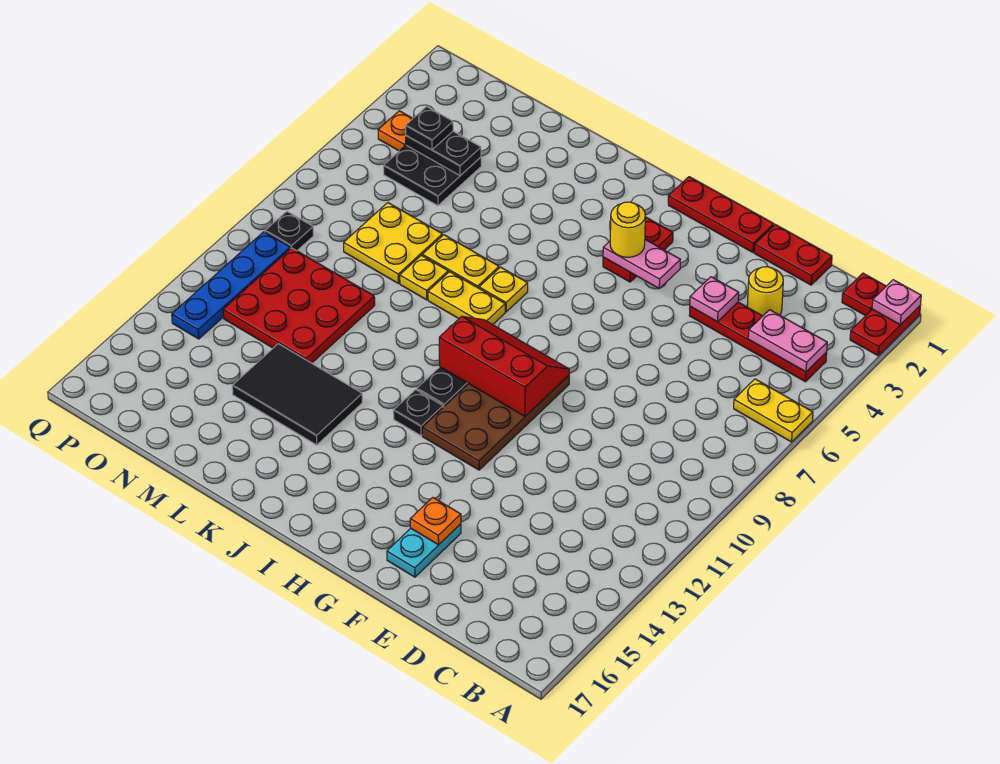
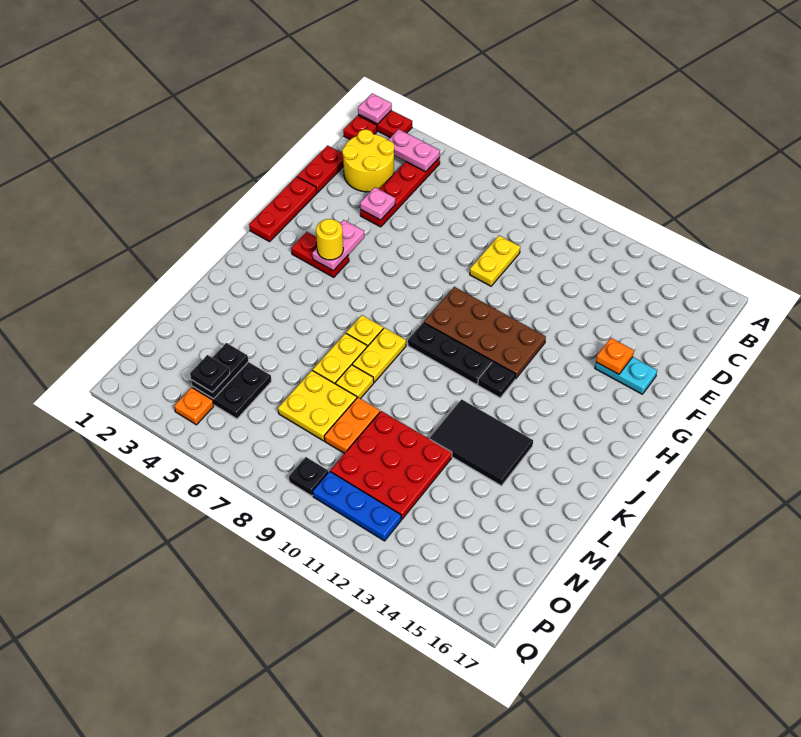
yellow plate A6:B6 level 1 -> yellow plate D9:E9 level 1
pink plate B4:C4 level 2 -> pink plate B3:B4 level 2
yellow round brick D3 level 1 -> yellow round brick C2:D3 level 1
red slope G9:I10 level 2 top 10 -> none
black tile K13:M14 level 1 -> black tile K12:L14 level 1
none -> orange plate M9:N9 level 1
blue plate P10:P13 level 1 -> blue plate P10:P12 level 1

